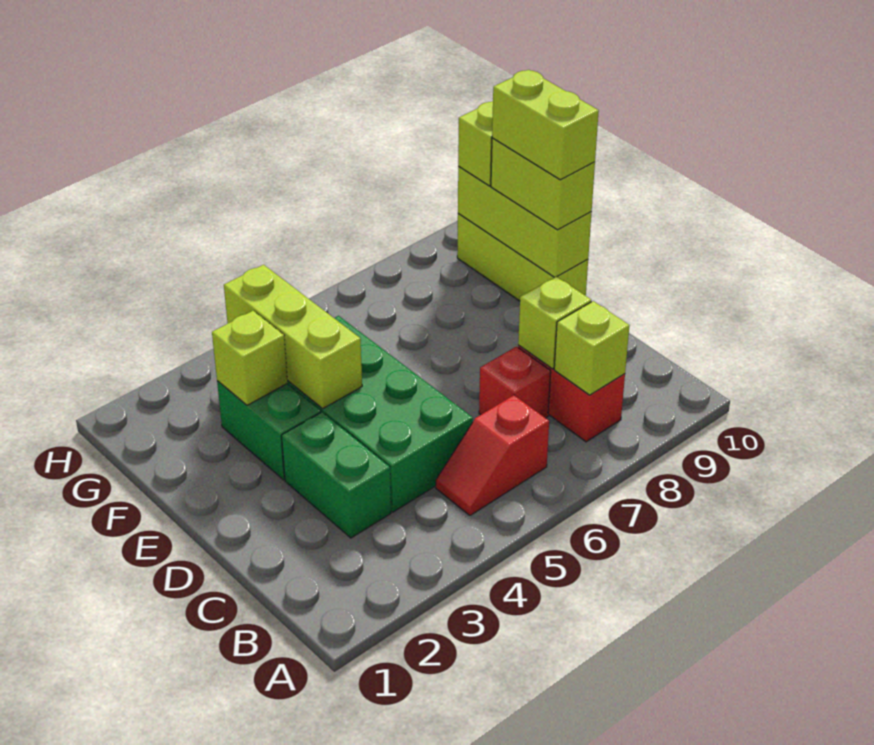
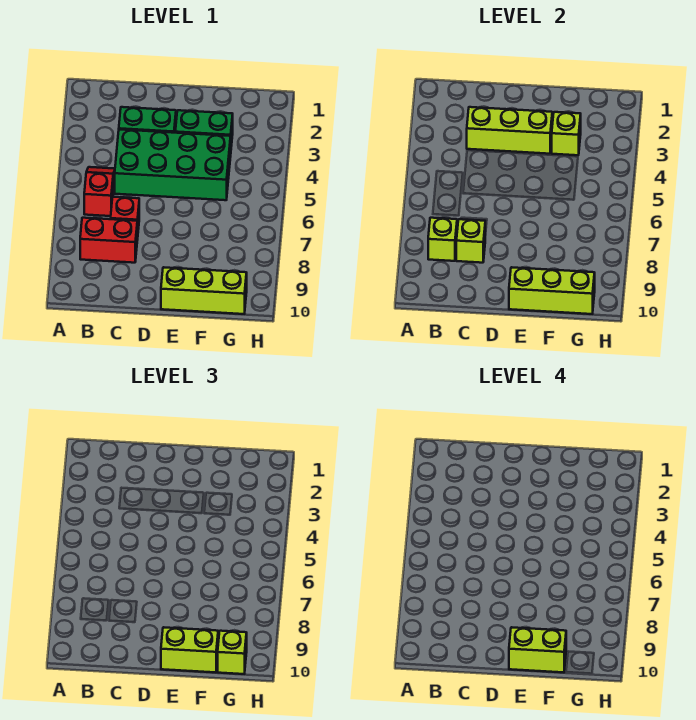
lime brick E4:G4 level 2 -> lime brick C3:E3 level 2

